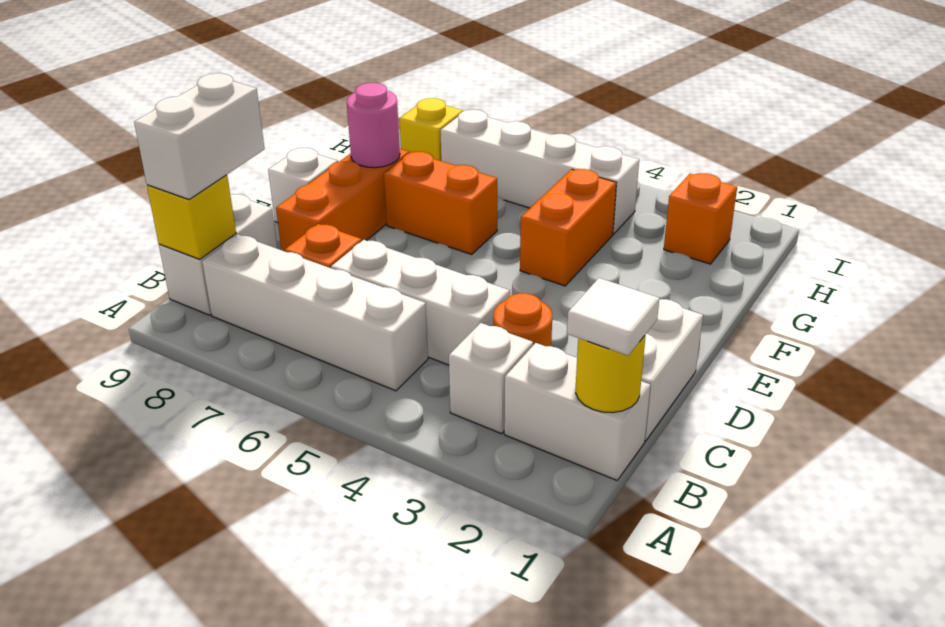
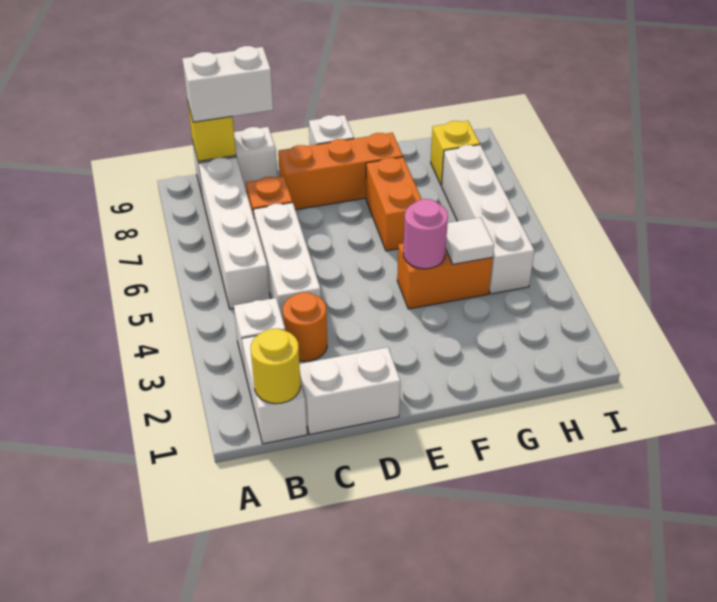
white tile B1 level 3 -> white tile G4 level 2
pink round brick F8 level 2 -> pink round brick F4 level 2
orange brick H2 level 1 -> none

